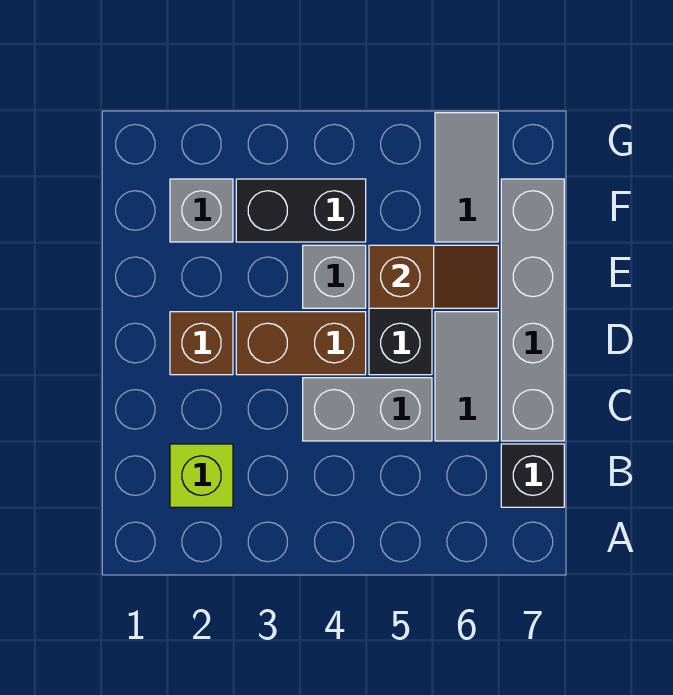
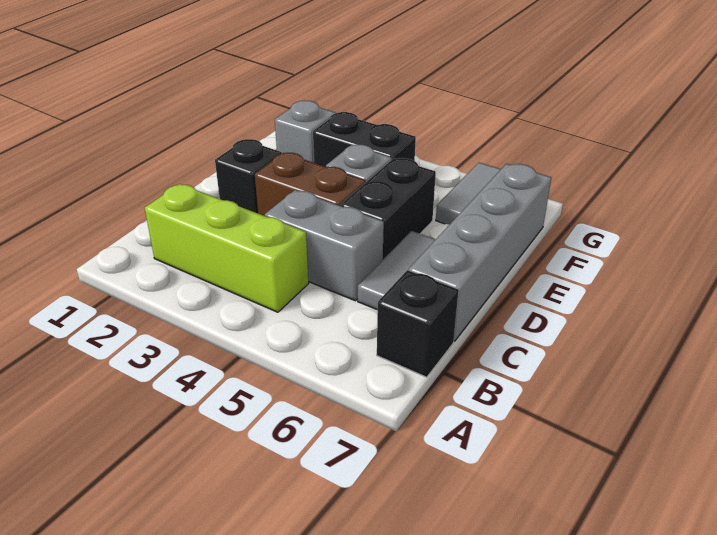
lime brick B2 level 1 -> lime brick B2:B4 level 1
brown brick D2 level 1 -> black brick D2 level 1
brown slope E5:E6 level 2 top 5 -> none

